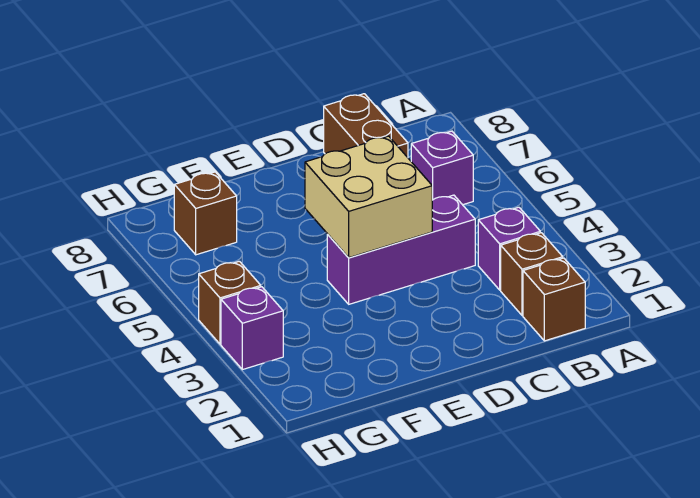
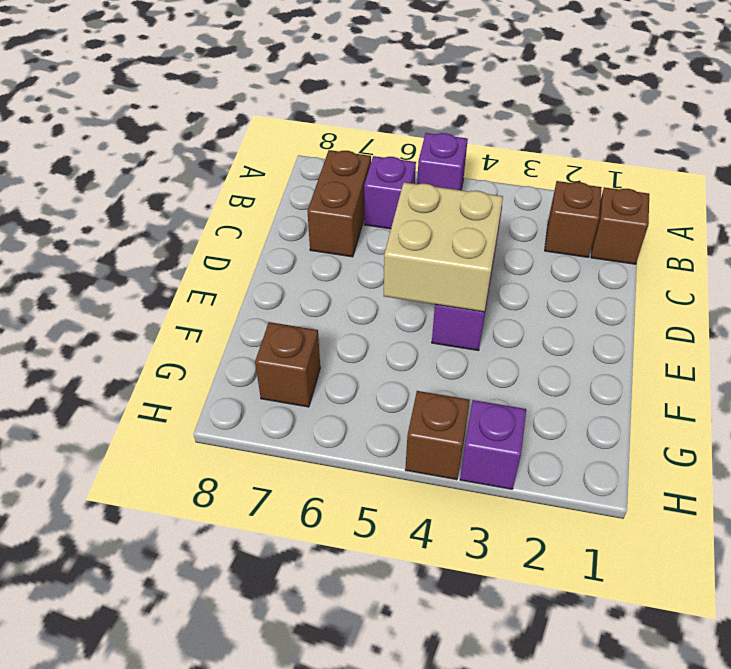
purple brick B3 level 1 -> purple brick A5 level 1
brown brick C7:C8 level 1 -> brown brick B7:C7 level 1

